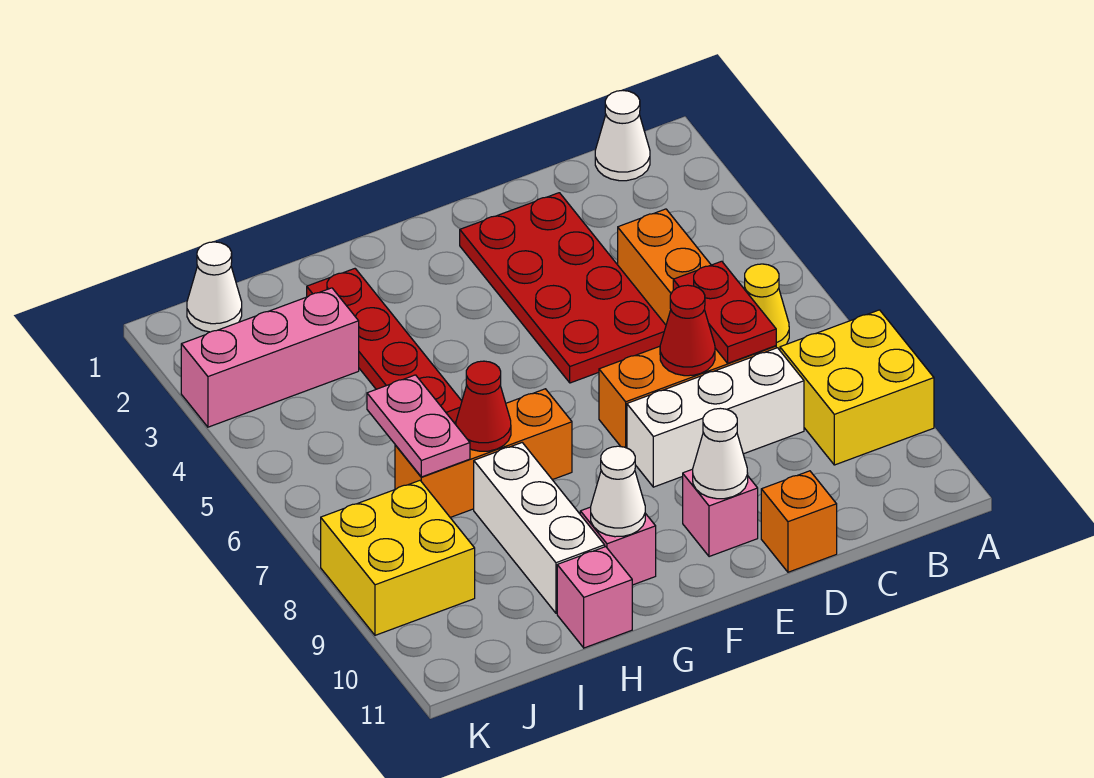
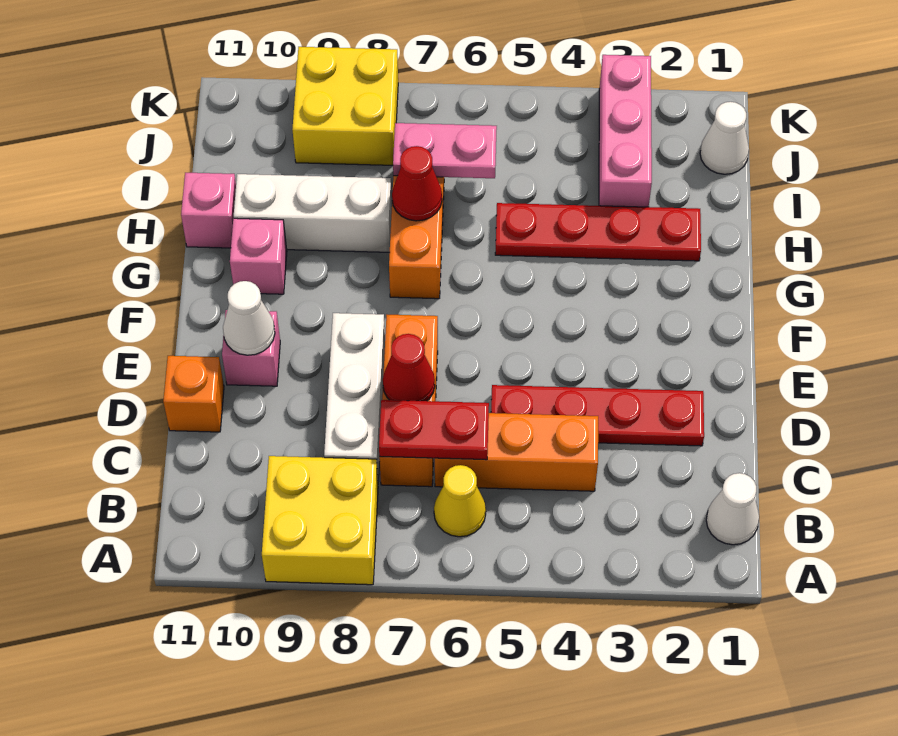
red plate D2:E5 level 1 -> red plate D2:D5 level 1
white cone G10 level 2 -> none

